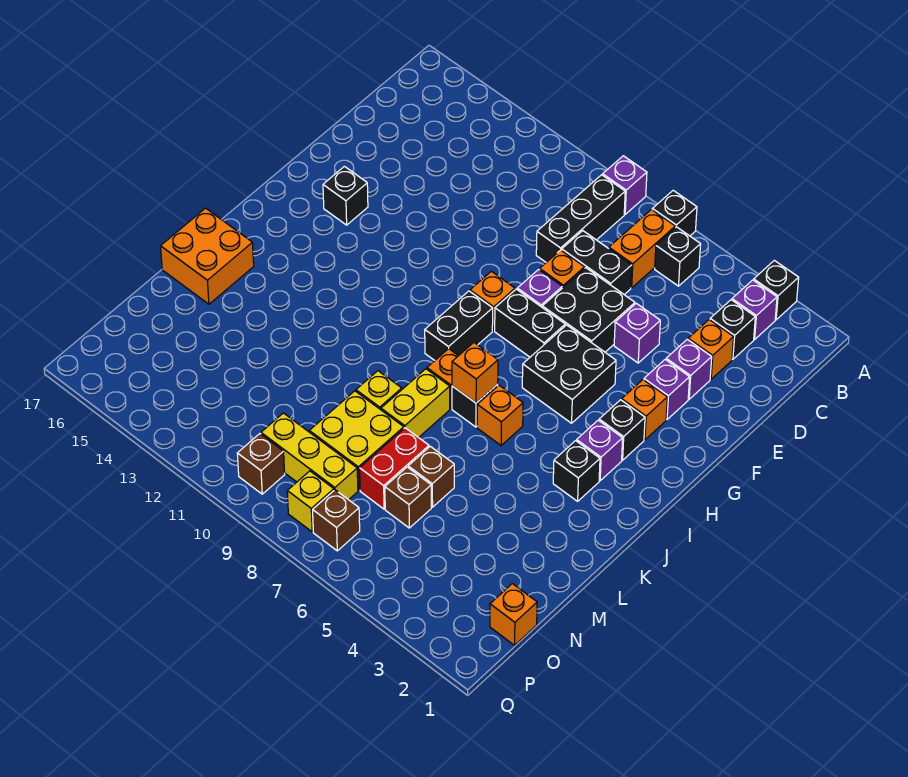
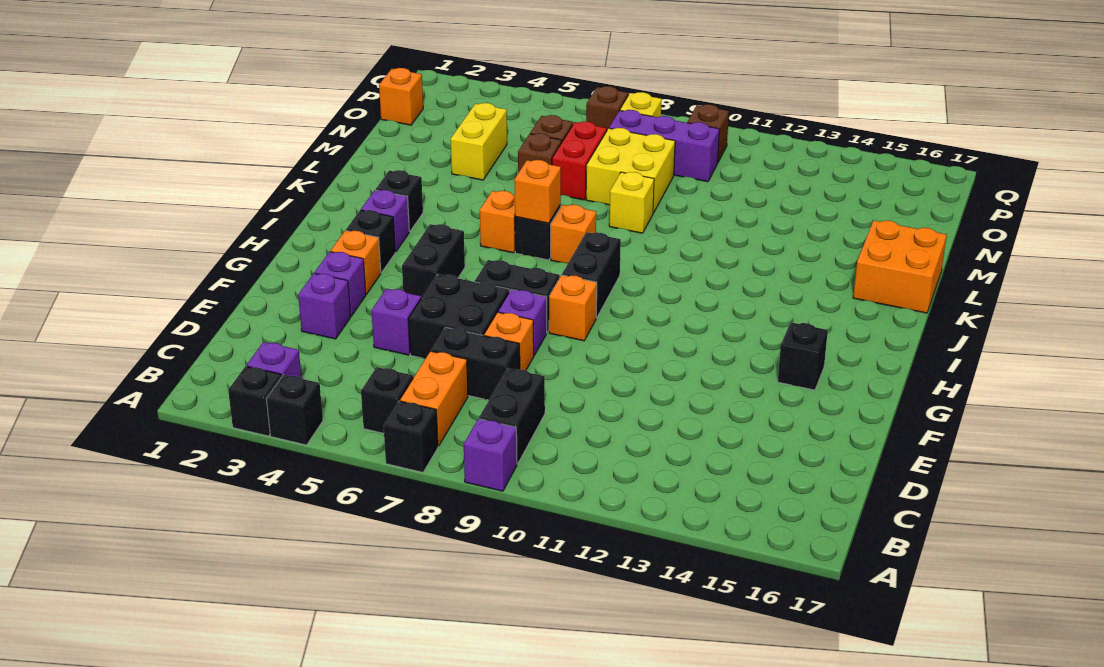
black brick B9:D9 level 1 -> black brick B9:C9 level 1
black brick C3 level 1 -> black brick A4 level 1
orange brick D3 level 1 -> none
black brick G5:H6 level 1 -> black brick G5:H5 level 1
yellow brick K8:L8 level 1 -> yellow brick M4:N4 level 1
yellow brick O8:O10 level 1 -> purple brick O8:O10 level 1

